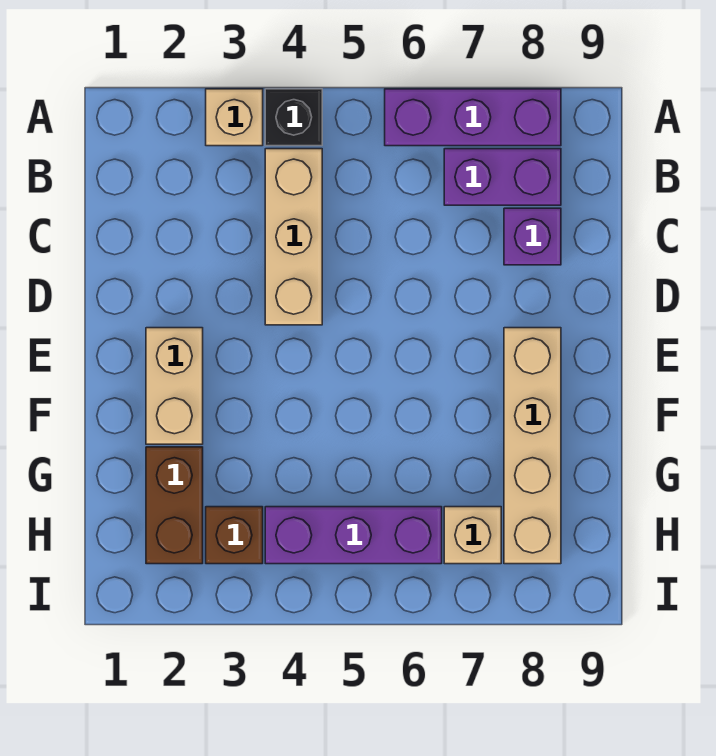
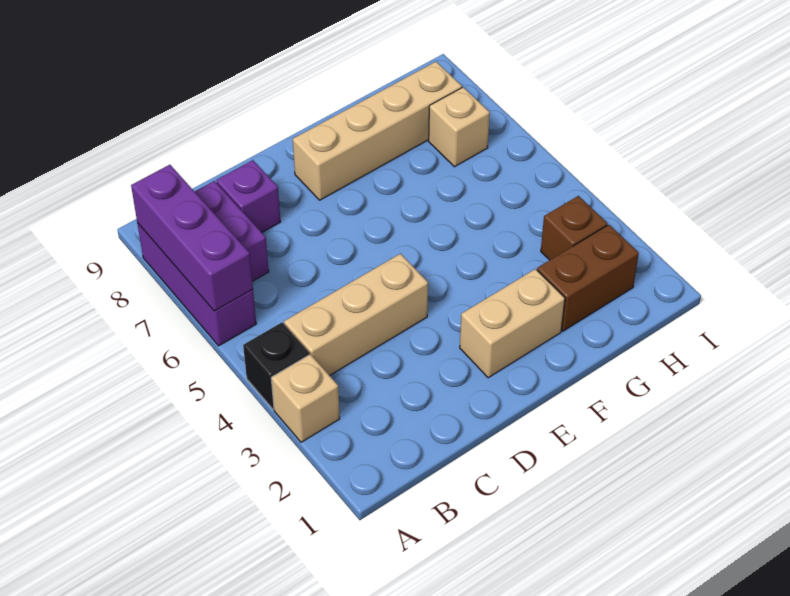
purple brick H4:H6 level 1 -> purple brick A6:A8 level 2

